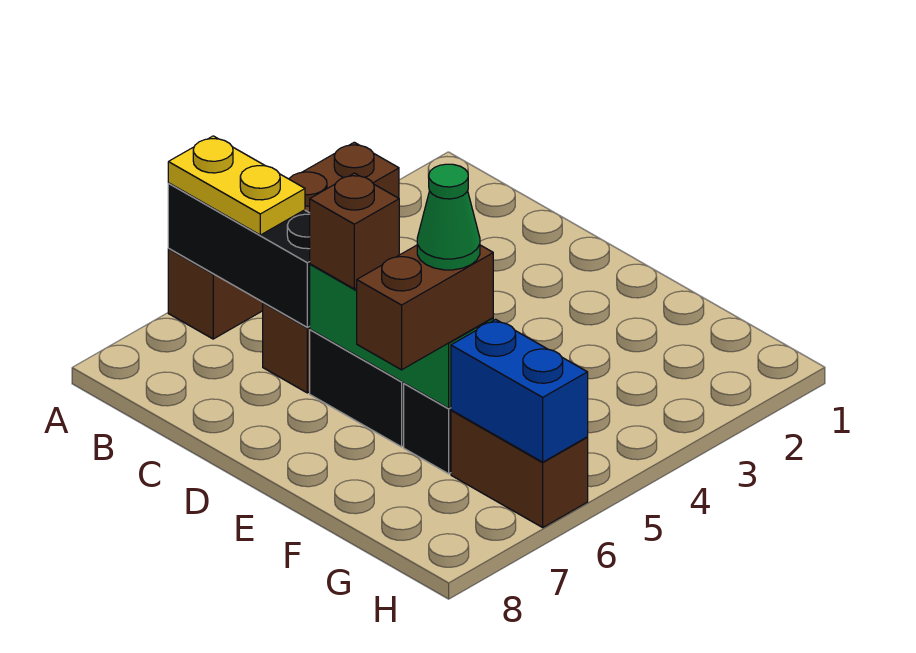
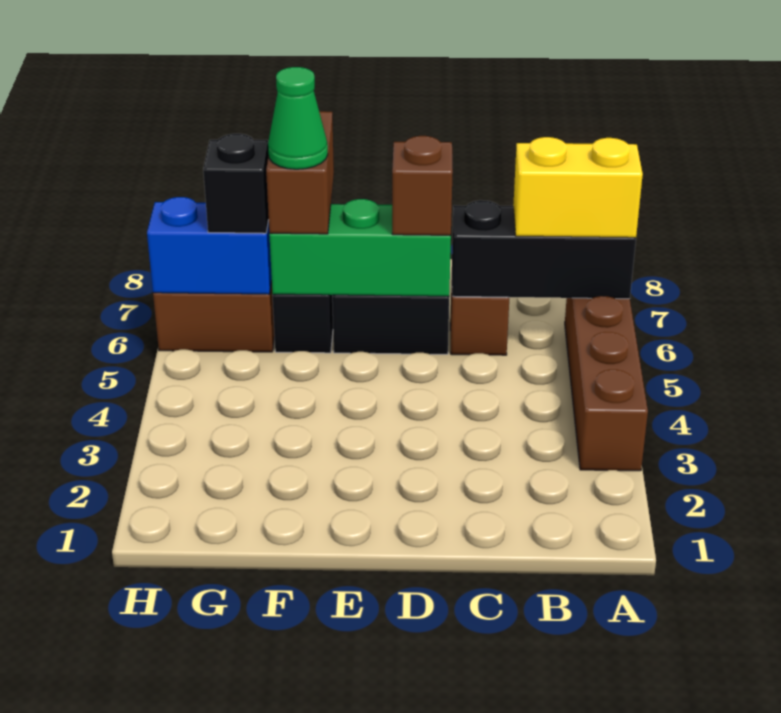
yellow plate A6:B6 level 3 -> yellow brick A6:B6 level 3
none -> black brick G6 level 3

